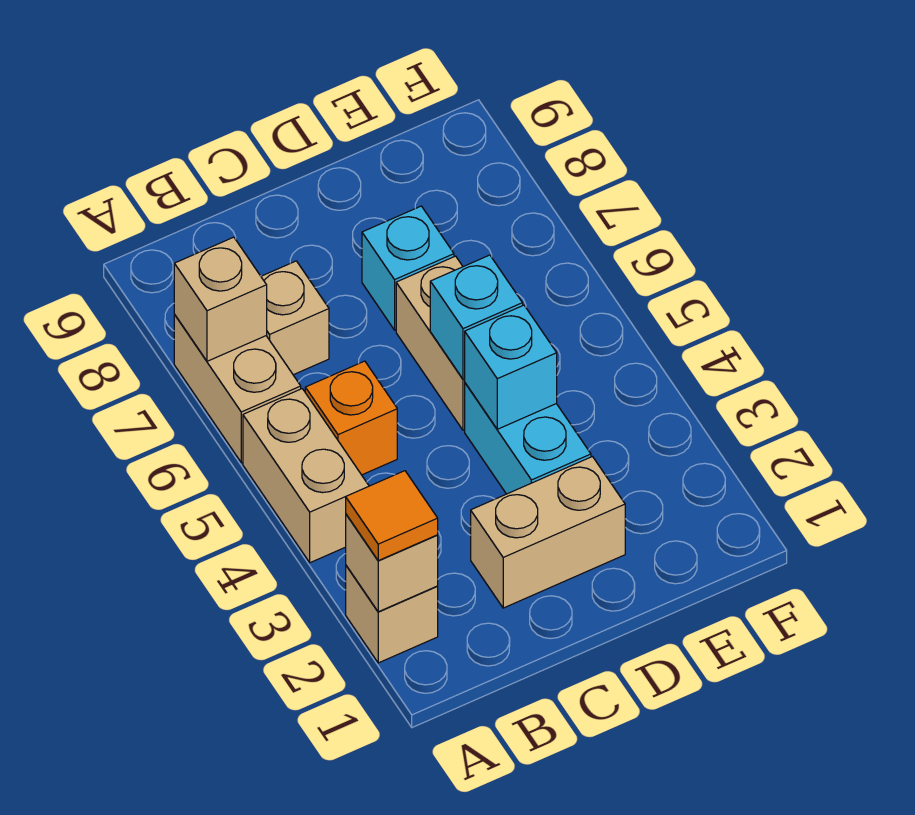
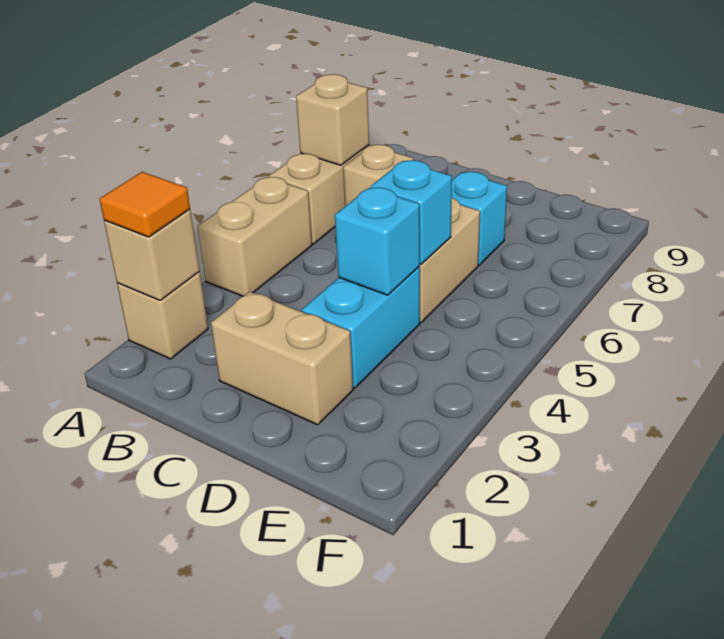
orange brick B5 level 1 -> none

